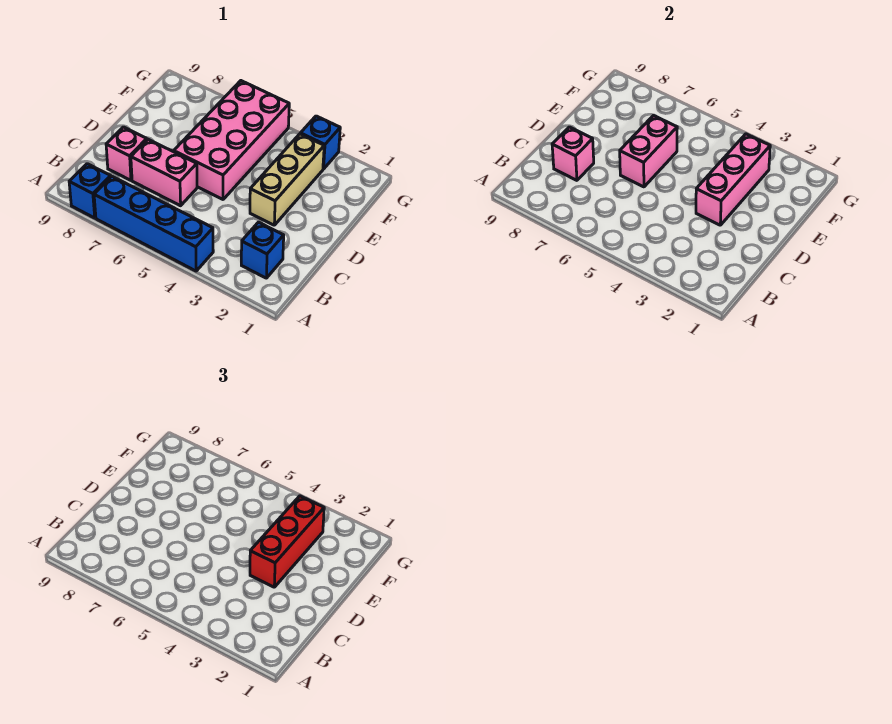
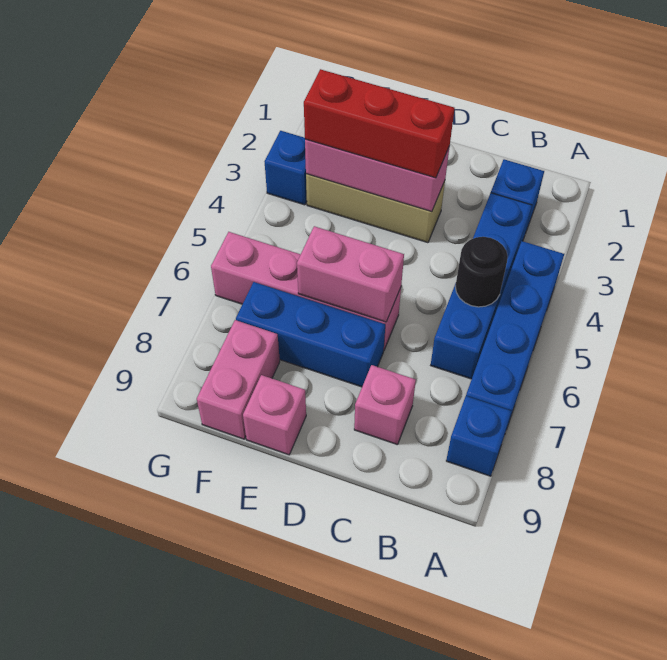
none -> blue brick B3:B6 level 1
none -> black round brick B5 level 2
pink brick C6:C7 level 1 -> pink brick F8:F9 level 1
pink brick C8 level 2 -> pink brick E9 level 1
pink brick D5:G6 level 1 -> pink brick D6:G6 level 1
none -> blue brick D7:F7 level 1

